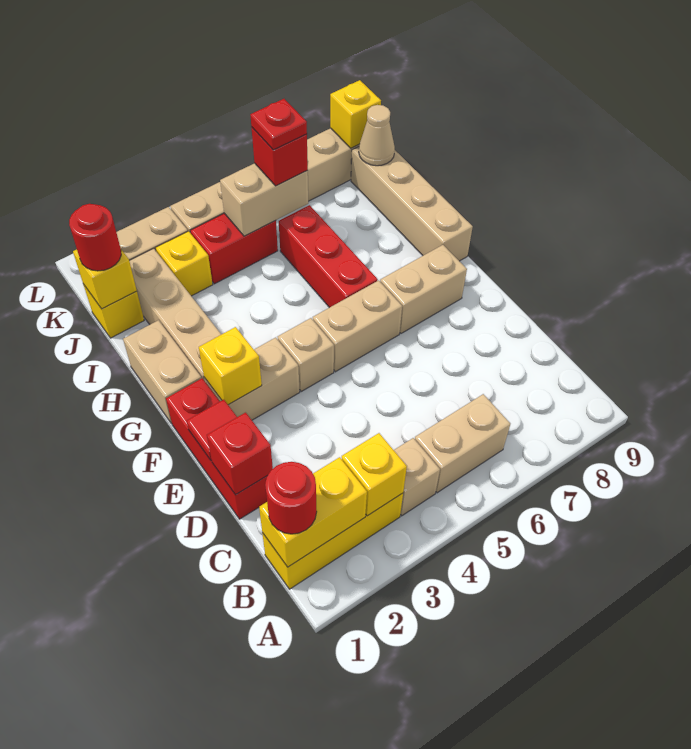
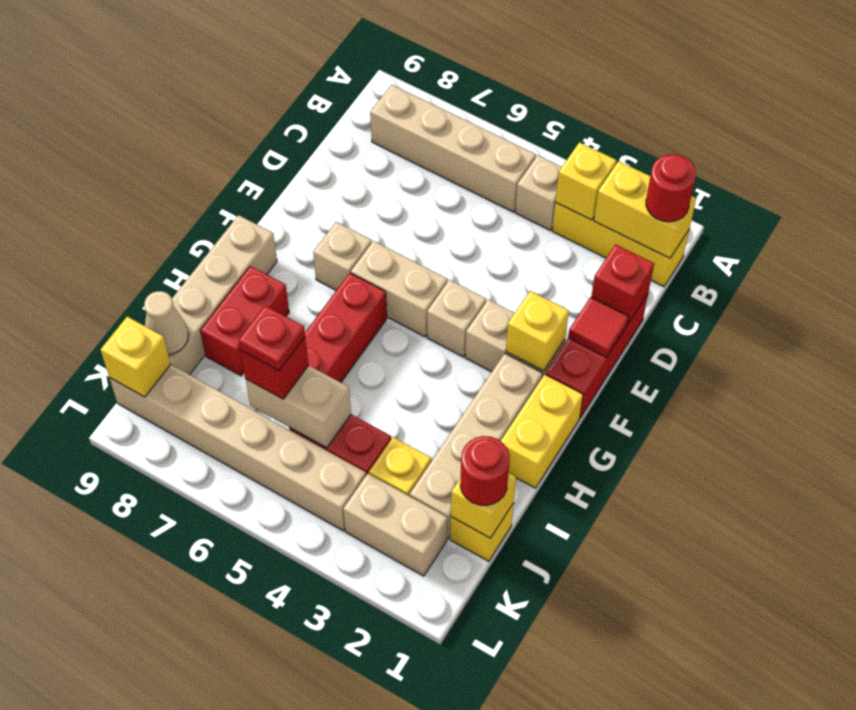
tan brick B5:B6 level 1 -> tan brick B5:B8 level 1
tan brick F7:F8 level 1 -> tan brick F7 level 1
tan brick G1:H1 level 1 -> yellow brick G1:H1 level 1
none -> red brick H8:I8 level 1

